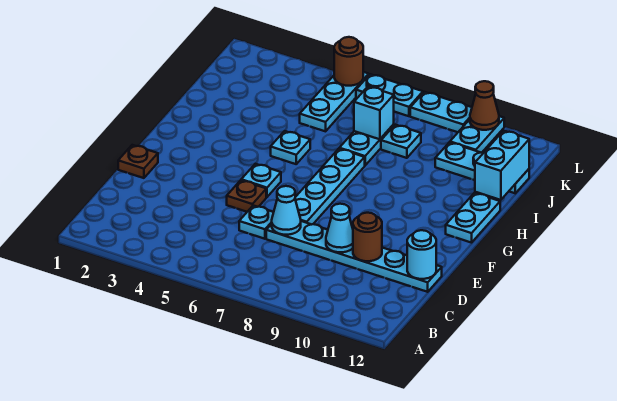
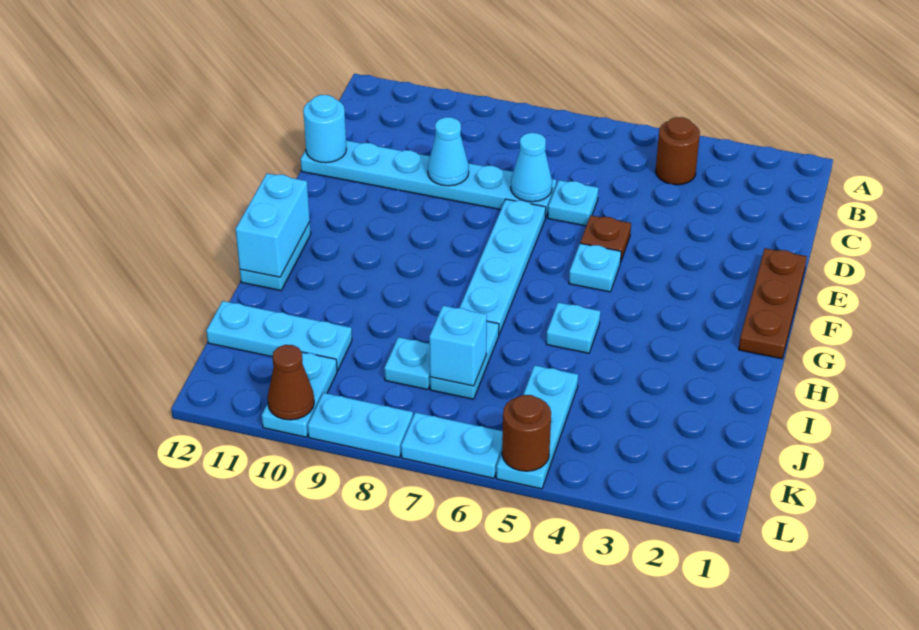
brown round brick D10 level 2 -> brown round brick B4 level 1
brown plate E1 level 1 -> brown plate E1:G1 level 1
cyan brick I12:J12 level 2 -> cyan brick G12:H12 level 2

